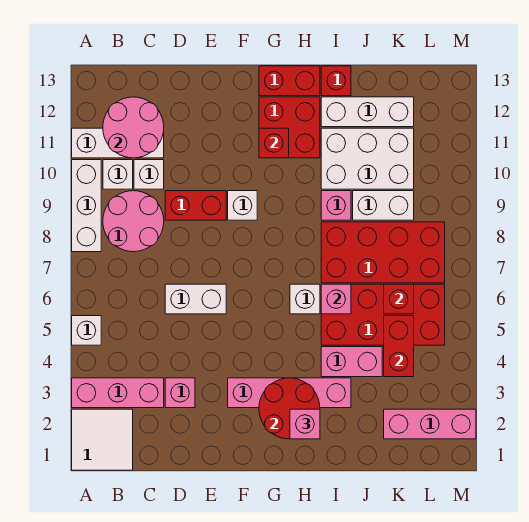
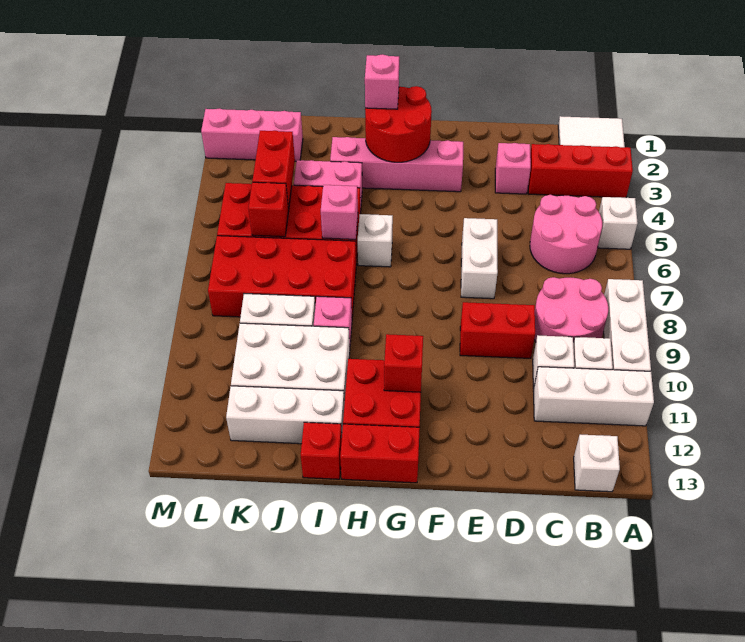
pink brick A3:C3 level 1 -> red brick A3:C3 level 1
pink round brick B11:C12 level 2 -> pink round brick B5:C6 level 1
white brick D6:E6 level 1 -> white brick E6:E7 level 1
white brick F9 level 1 -> white brick B13 level 1

